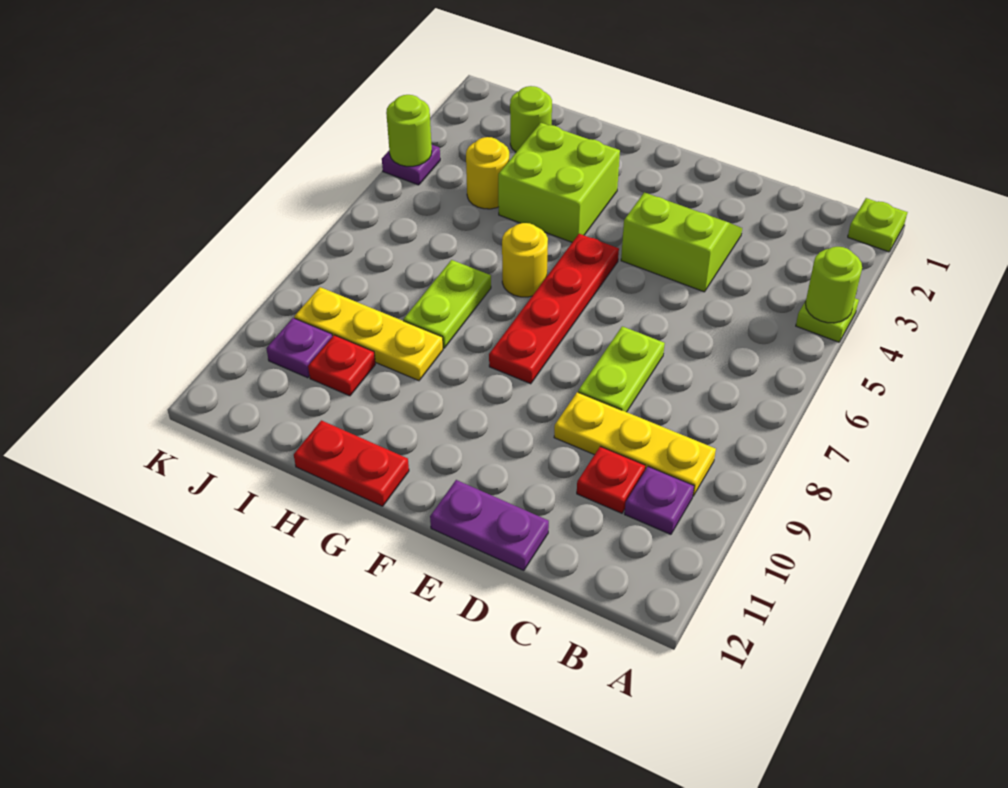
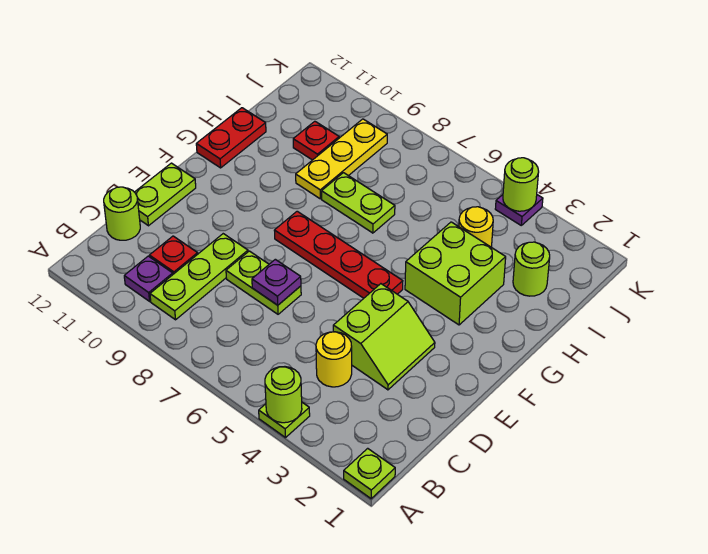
yellow plate B9:D9 level 1 -> lime plate B9:D9 level 1
none -> lime round brick C12 level 1
purple plate D12:E12 level 1 -> lime plate D12:E12 level 1
yellow round brick G6 level 1 -> yellow round brick C4 level 1
purple plate J10 level 1 -> purple plate D7 level 2

